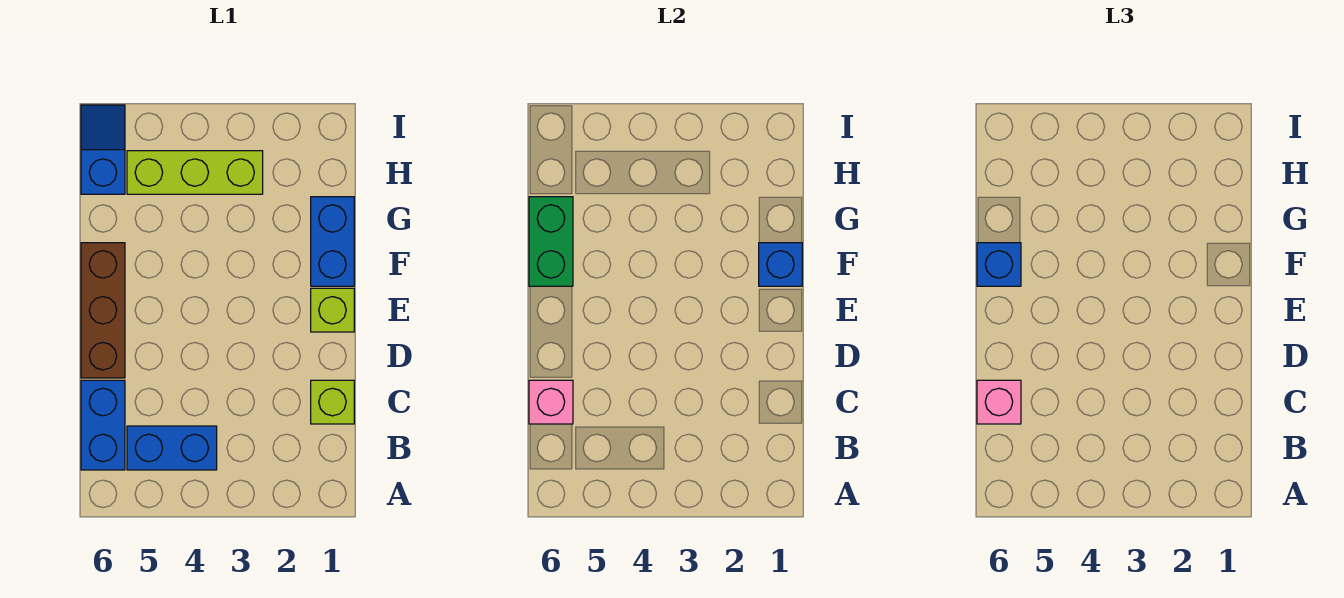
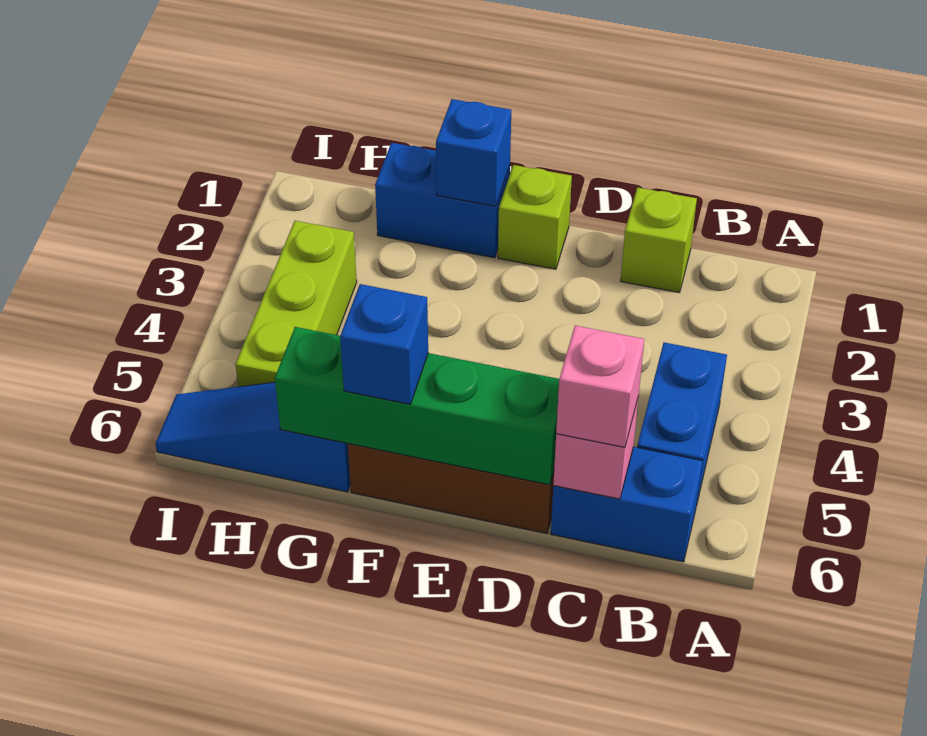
green brick F6:G6 level 2 -> green brick D6:G6 level 2
blue slope H6:I6 level 1 top H -> blue slope G6:I6 level 1 top G

